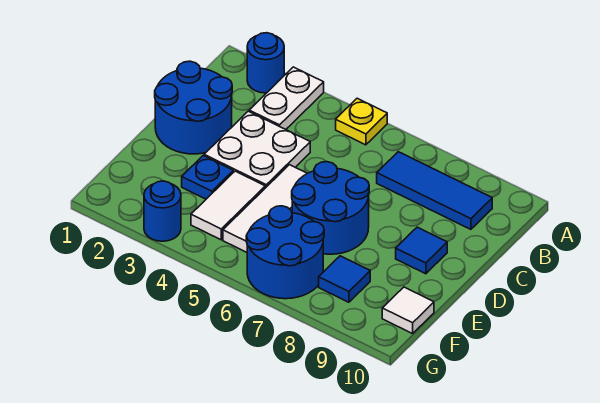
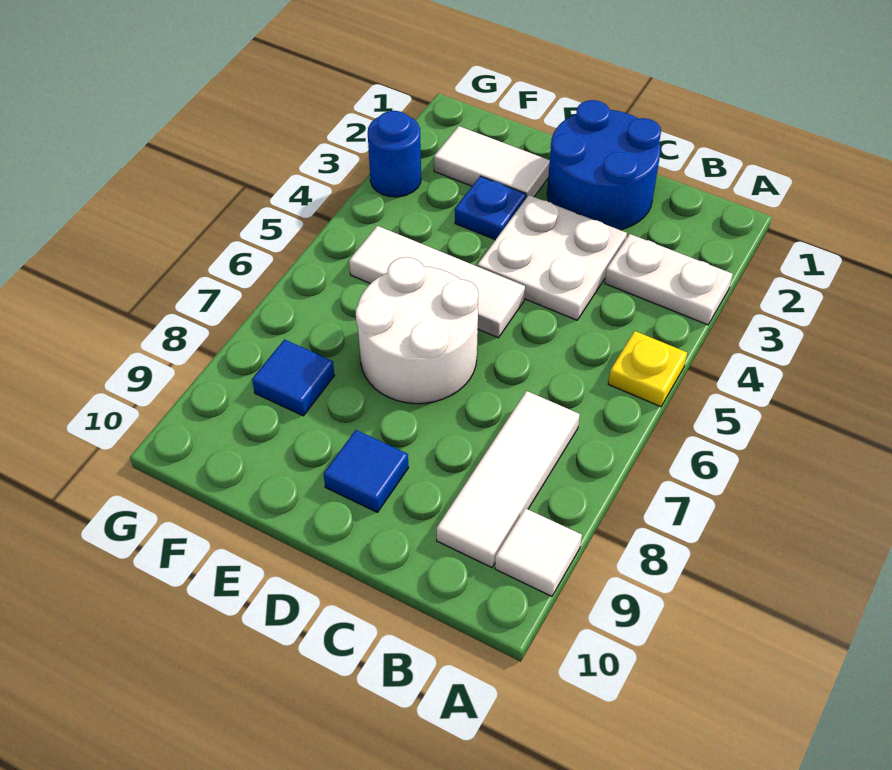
blue round brick A2 level 1 -> none
blue tile B7:B9 level 1 -> white tile B7:B9 level 1
blue round brick D6:E7 level 1 -> white round brick D6:E7 level 1
white tile E4:F4 level 1 -> white tile E2:F2 level 1
blue round brick F6:G7 level 1 -> none
white tile F10 level 1 -> white tile A9 level 1

